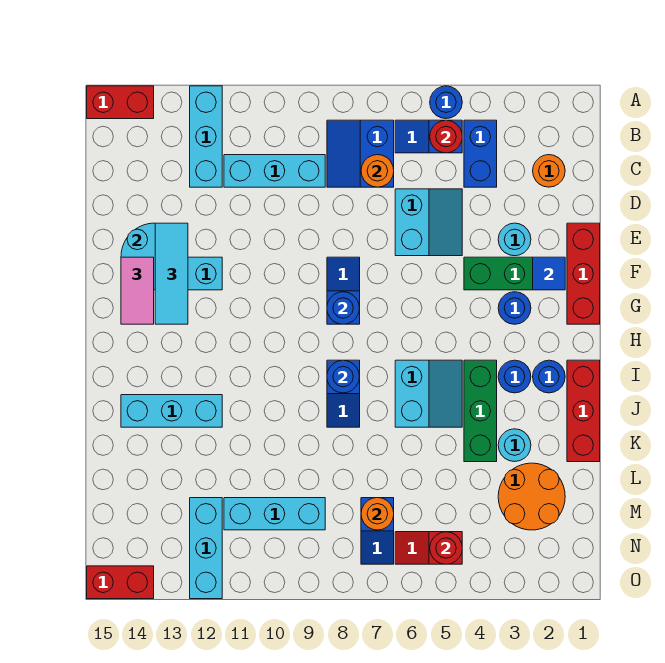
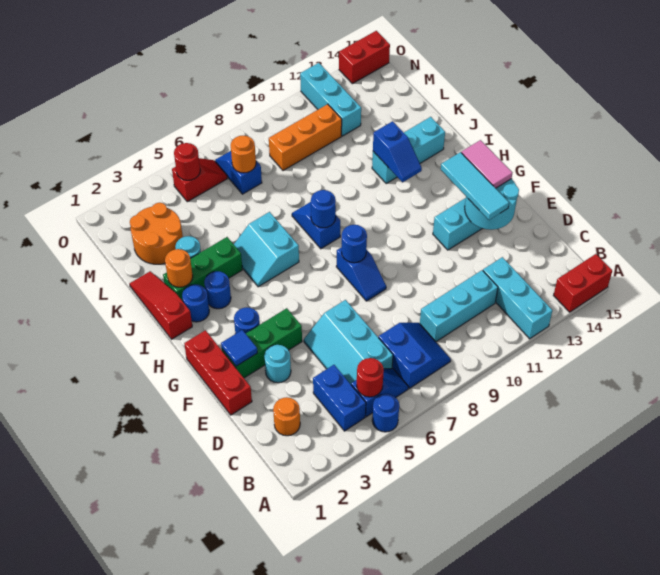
orange round brick C7 level 2 -> orange round brick J2 level 2
cyan slope D5:E6 level 1 top 6 -> cyan slope C5:E6 level 1 top 6
red brick I1:K1 level 1 -> red slope I1:K1 level 1 top I
green brick I4:K4 level 1 -> green brick J2:J4 level 1
none -> blue slope I12:J12 level 2 top J
cyan brick M9:M11 level 1 -> orange brick M9:M11 level 1

